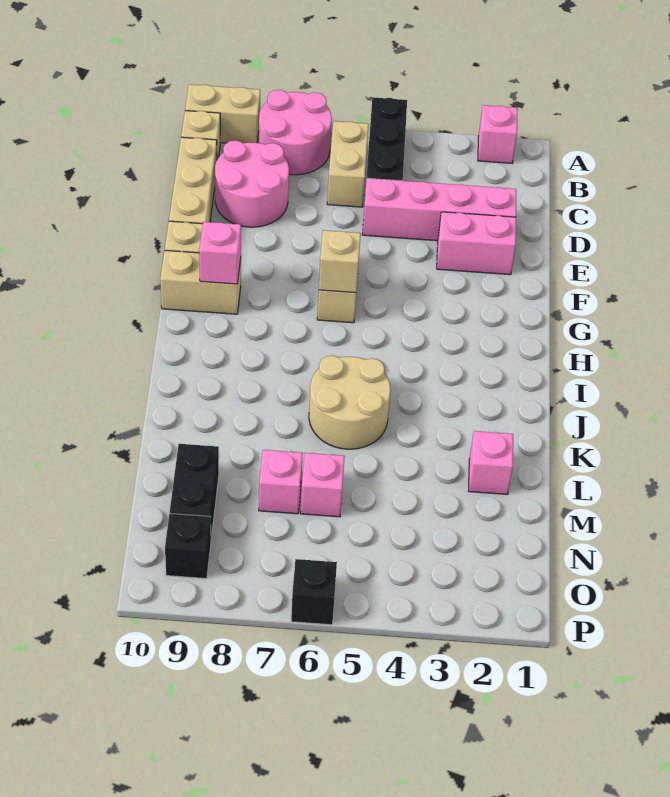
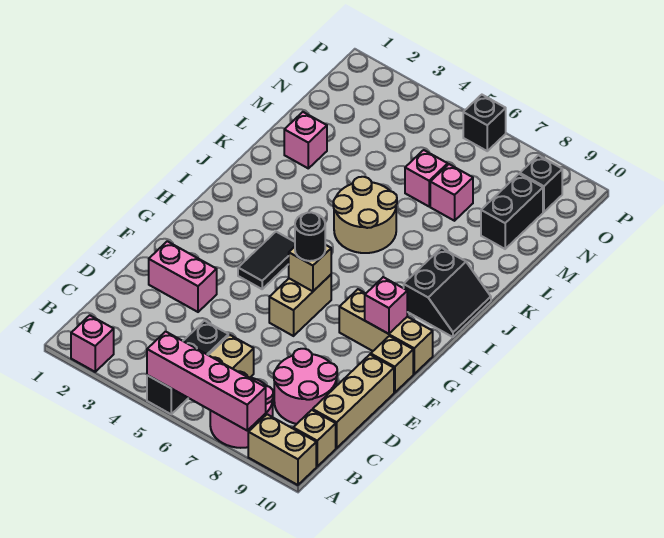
pink brick D2:D5 level 1 -> pink brick A5:A8 level 2
none -> black tile G4:H4 level 1
none -> black round brick G6 level 3
tan brick G9:G10 level 1 -> tan brick G8:G10 level 1
none -> black slope I9:J10 level 1 top 9

